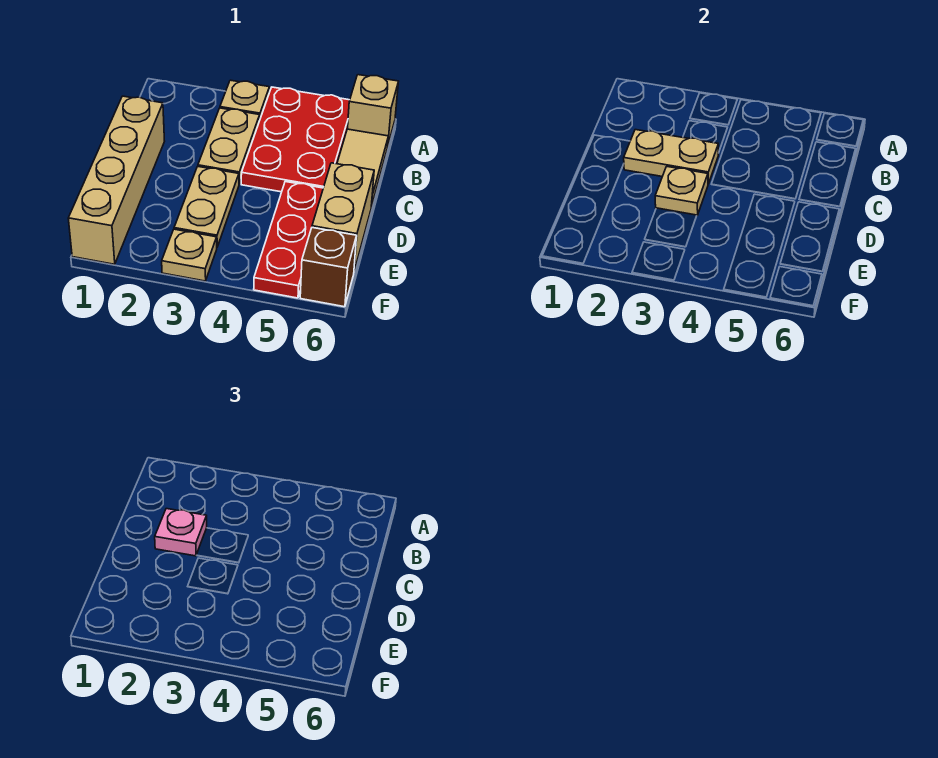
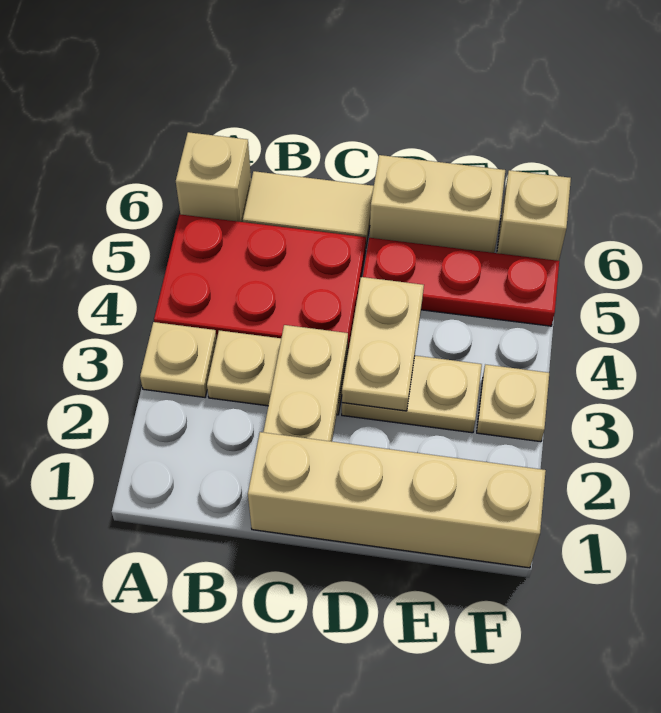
pink plate C2 level 3 -> none
tan plate D3 level 2 -> tan plate D3:D4 level 2
brown brick F6 level 1 -> tan brick F6 level 1

